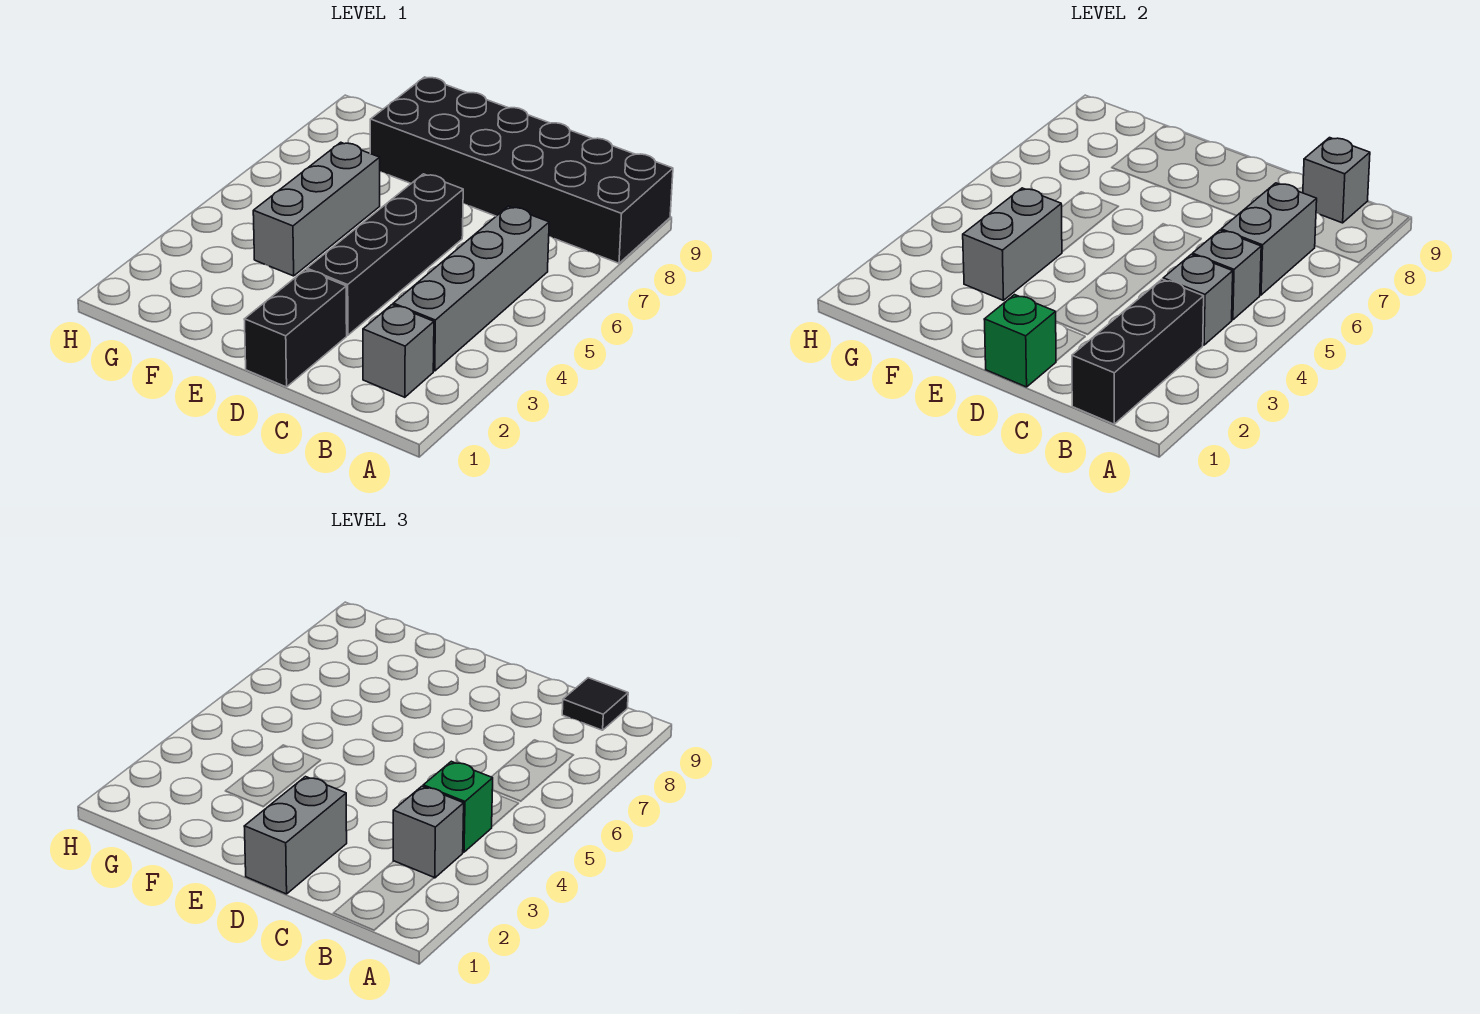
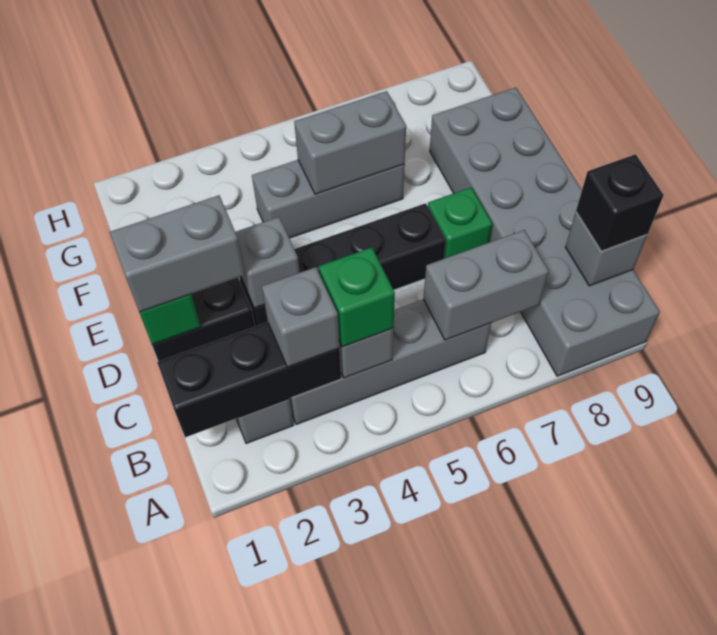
black brick A8:F9 level 1 -> grey brick A8:F9 level 1
grey brick B5 level 2 -> grey brick D3 level 2
black tile B9 level 3 -> black brick B9 level 3
none -> green brick D7 level 1
grey brick F3:F4 level 2 -> grey brick F5:F6 level 2

